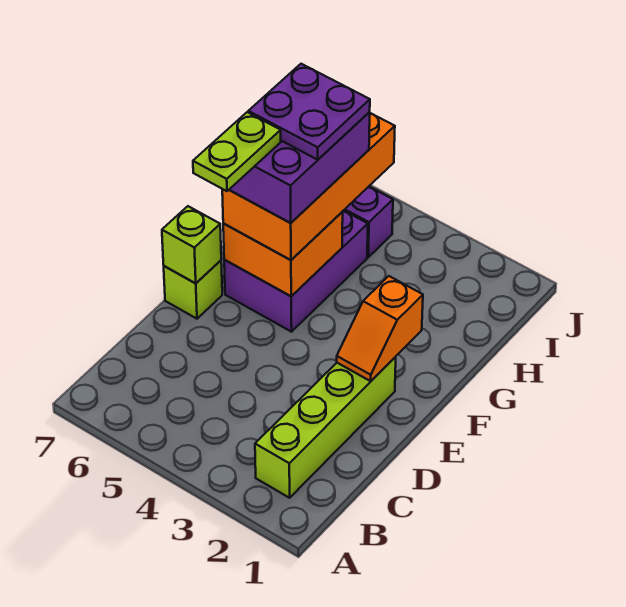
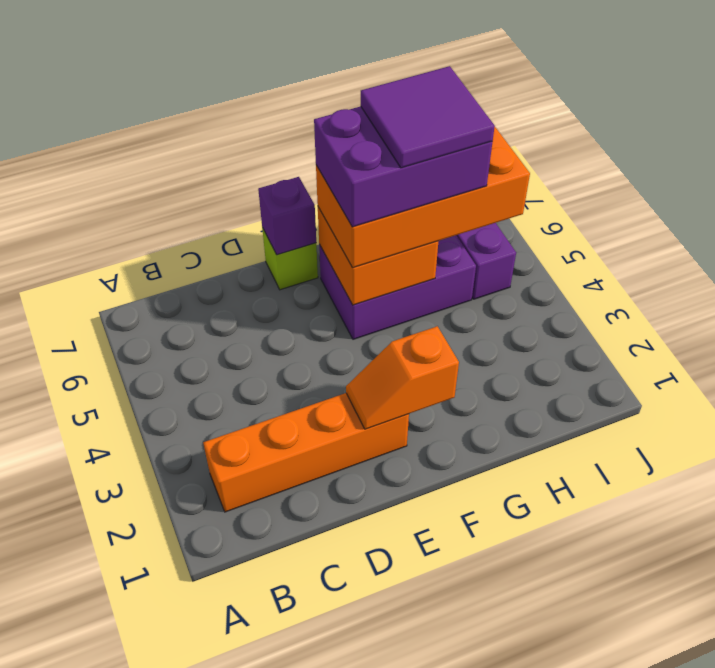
lime brick B2:E2 level 1 -> orange brick B2:E2 level 1
lime plate E6:F6 level 5 -> none
lime brick E7 level 2 -> purple brick E7 level 2
purple plate G5:H6 level 5 -> purple tile G5:H6 level 5

